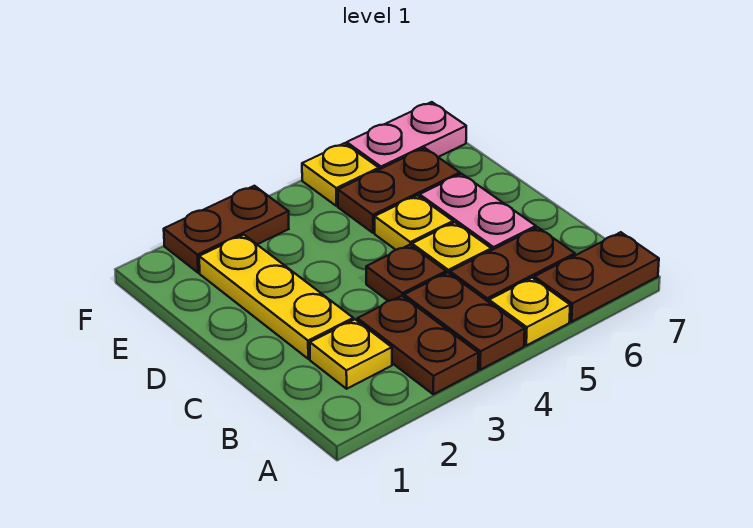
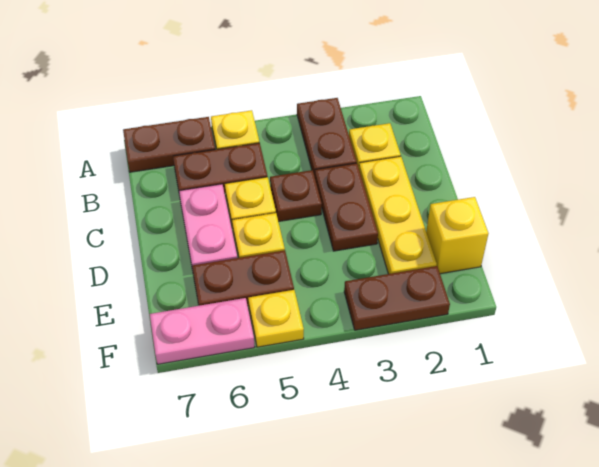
brown plate A4:B4 level 1 -> brown plate C3:D3 level 1
none -> yellow brick E1 level 1

